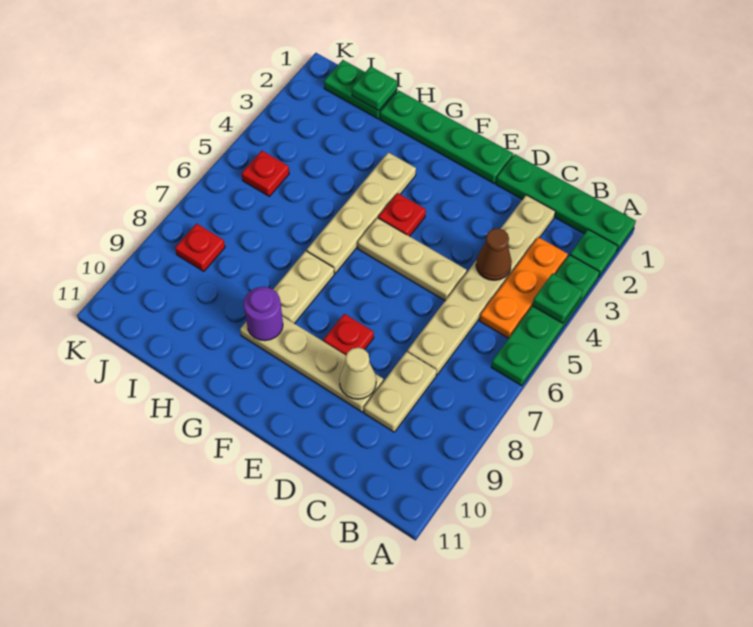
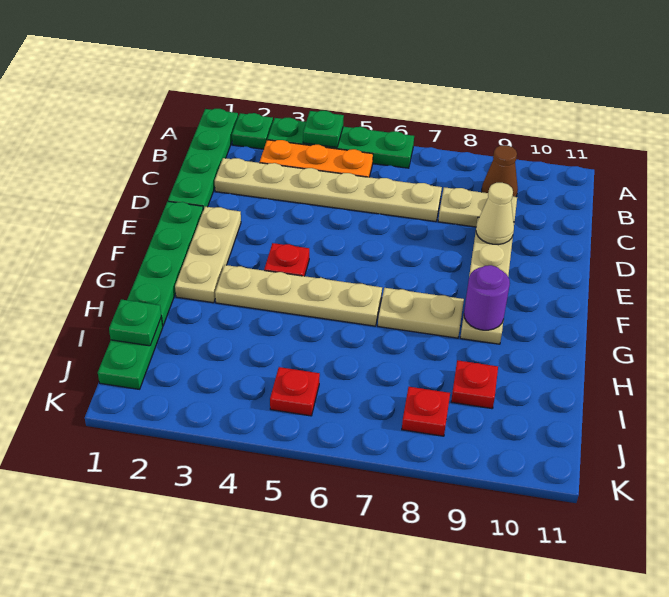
brown cone C4 level 2 -> brown cone B9 level 1
tan plate D5:F5 level 1 -> tan plate E2:G2 level 1
red plate E8 level 1 -> red plate I9 level 1

